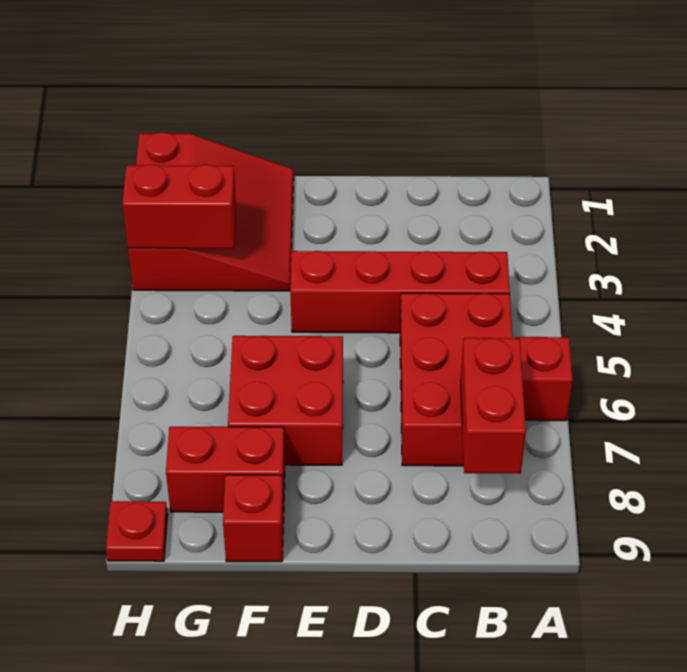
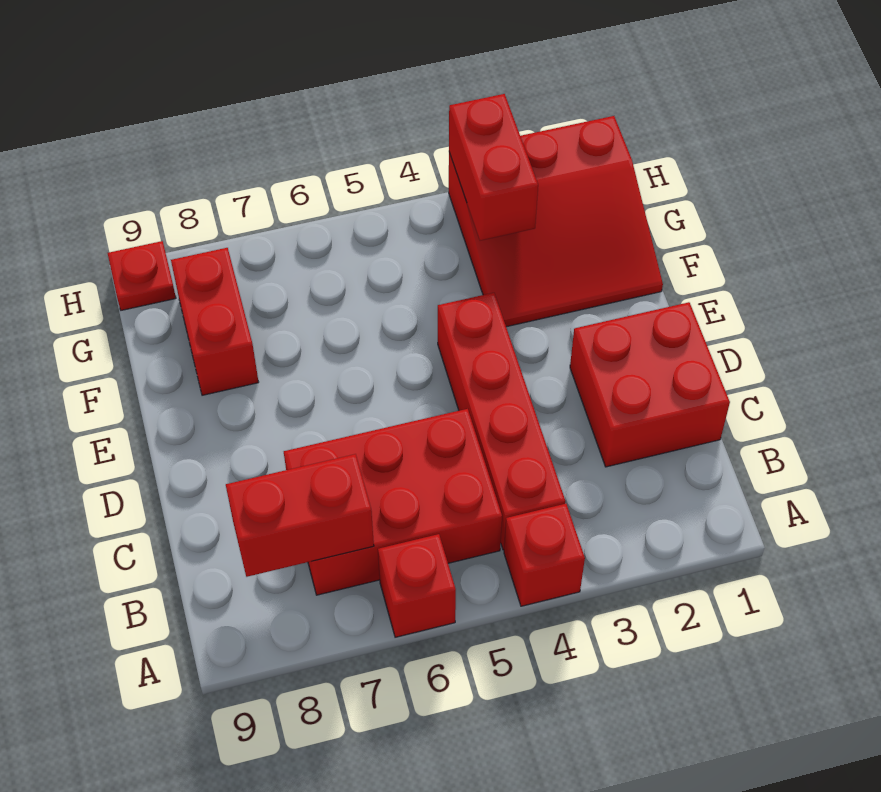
red brick E6:F7 level 1 -> red brick C1:D2 level 1
red brick F9 level 1 -> red brick A4 level 1

